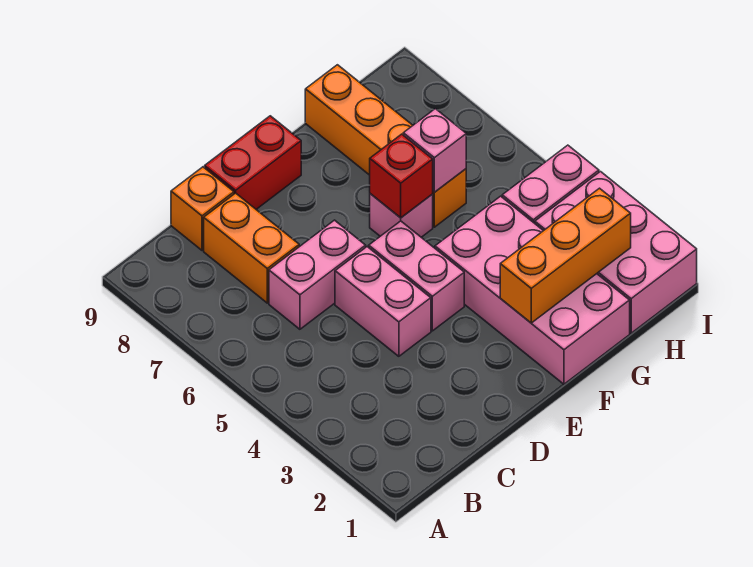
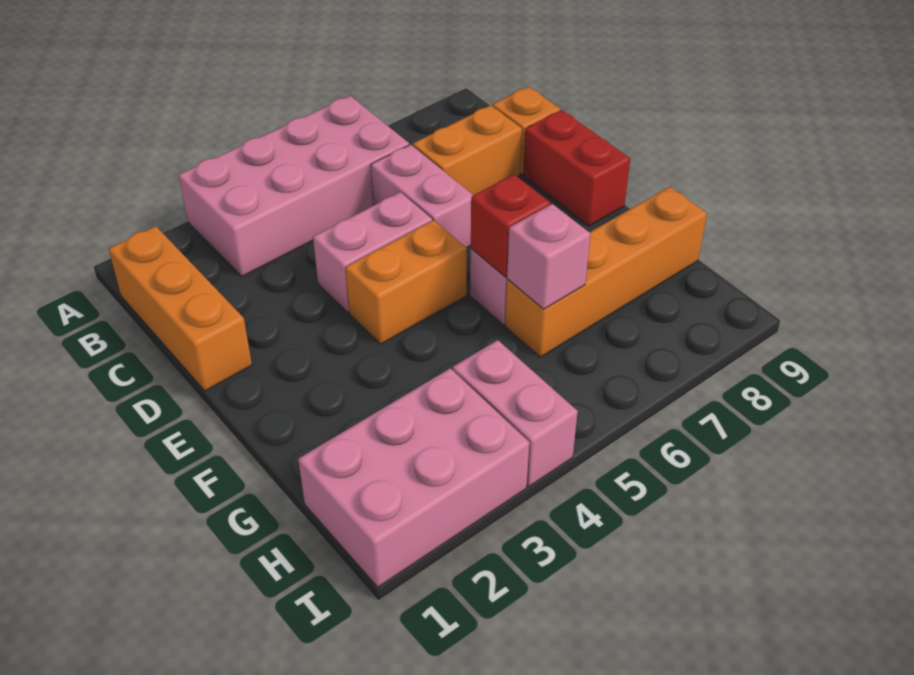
pink brick E4:E5 level 1 -> orange brick E4:E5 level 1
pink brick F1:G4 level 1 -> pink brick A3:B6 level 1
orange brick F2:H2 level 2 -> orange brick B1:D1 level 1

